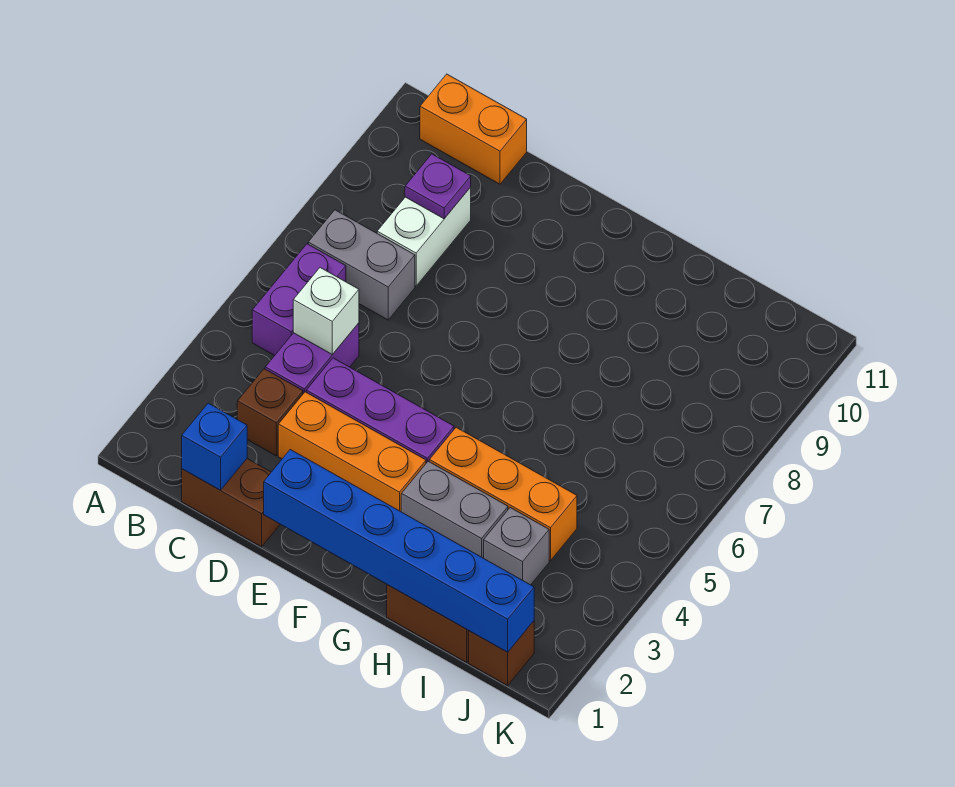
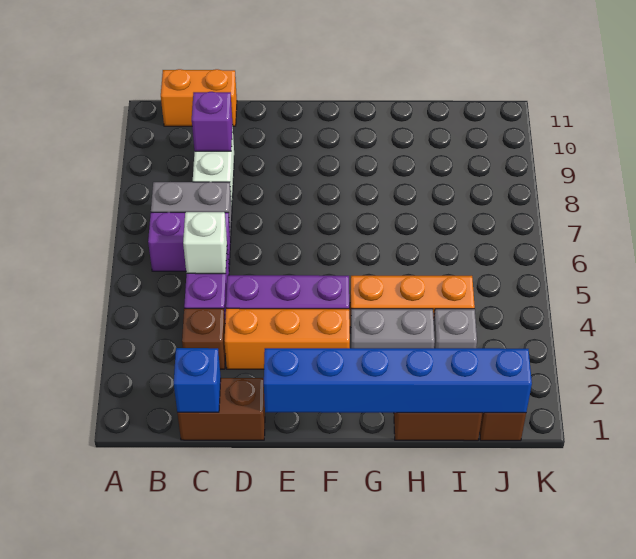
purple brick B5:B6 level 1 -> purple brick B6:C6 level 1
purple plate C9 level 2 -> purple brick C9 level 2

